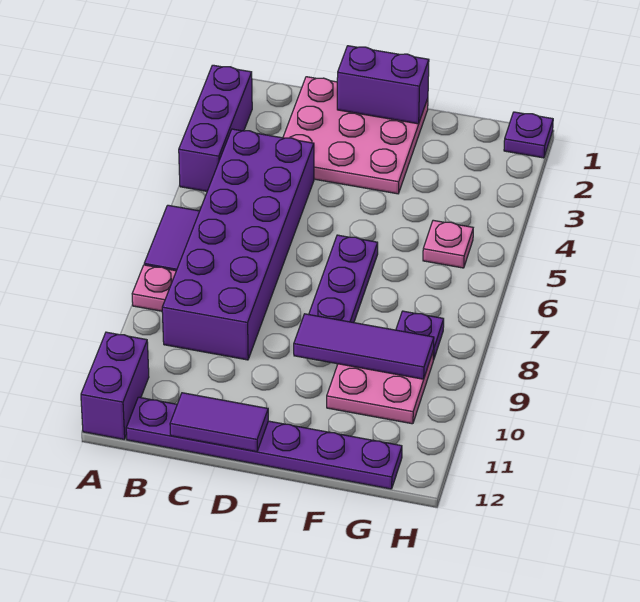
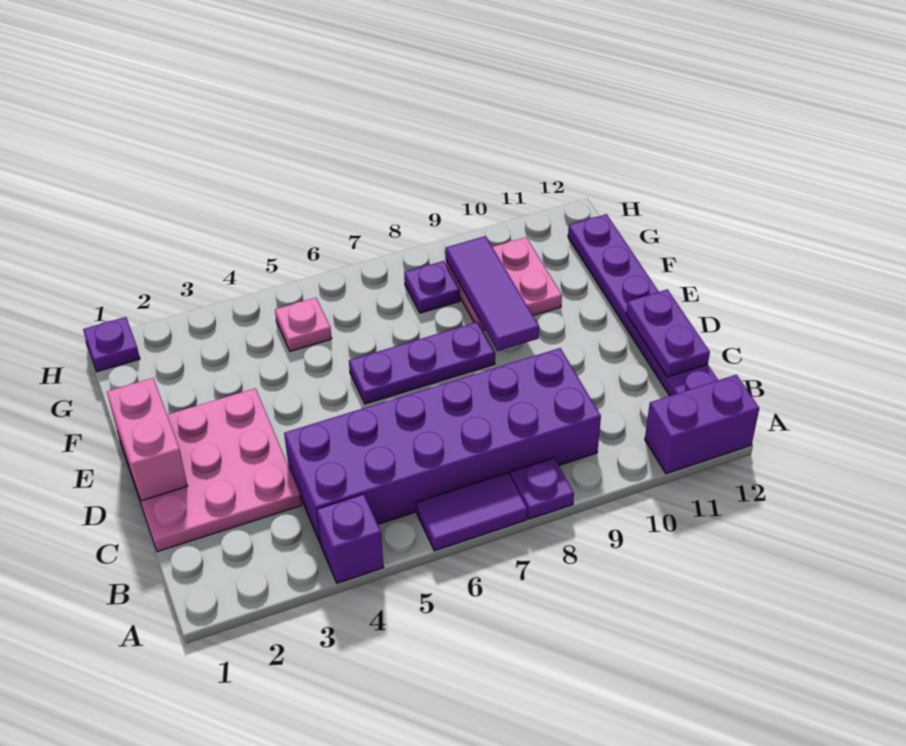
purple brick A2:A4 level 1 -> purple brick A4 level 1
pink plate A8 level 1 -> purple plate A8 level 1
purple tile C12:D12 level 2 -> purple plate C12:D12 level 2
purple brick D1:E1 level 2 -> pink brick D1:E1 level 2

